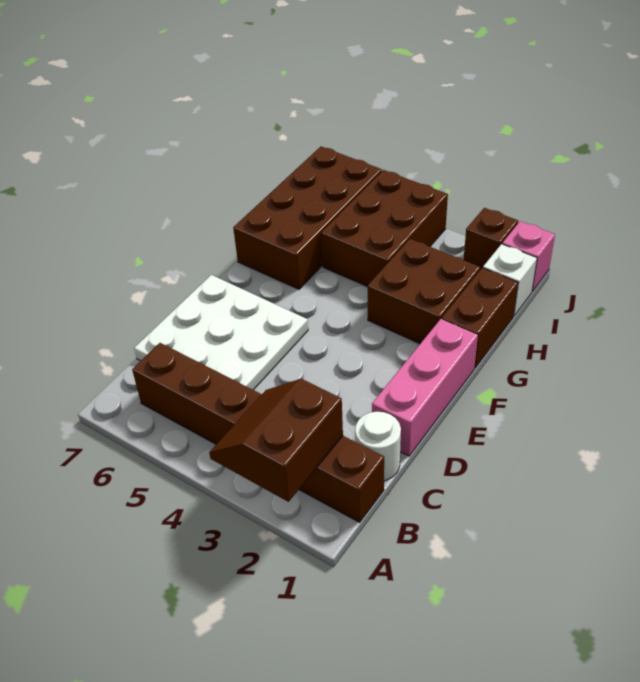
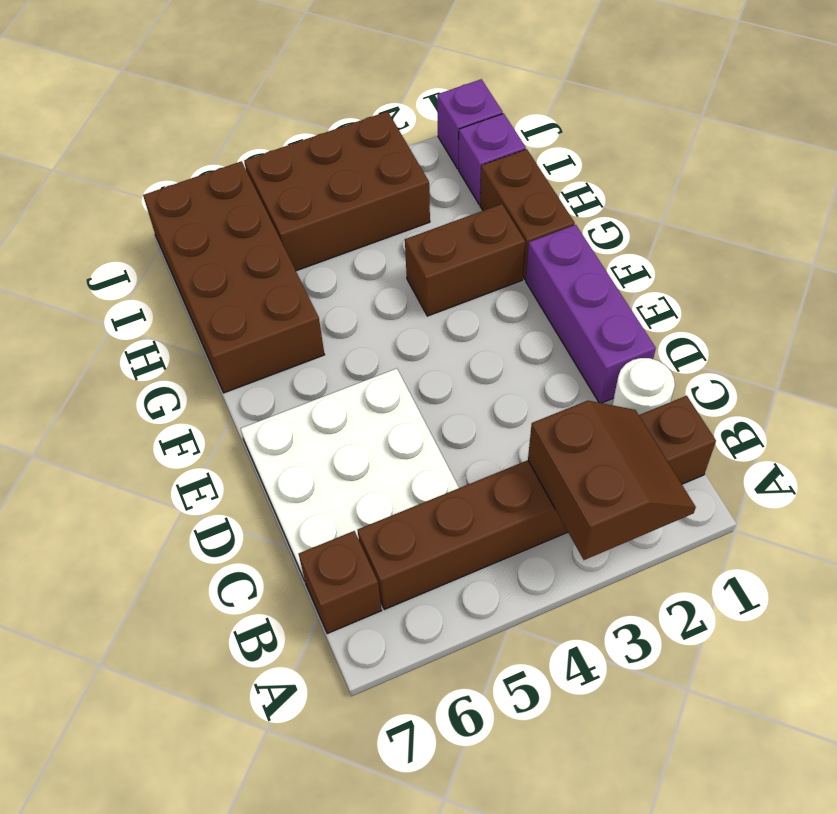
brown slope A2:B3 level 2 top 2 -> brown slope A2:B3 level 2 top 3
pink brick D1:F1 level 1 -> purple brick D1:F1 level 1
brown brick G2:H3 level 1 -> brown brick G2:G3 level 1
brown brick H4:J5 level 1 -> brown brick I3:J5 level 1
white brick I1 level 1 -> purple brick I1 level 1
pink brick J1 level 1 -> purple brick J1 level 1
brown brick J2 level 1 -> brown brick B7 level 1

